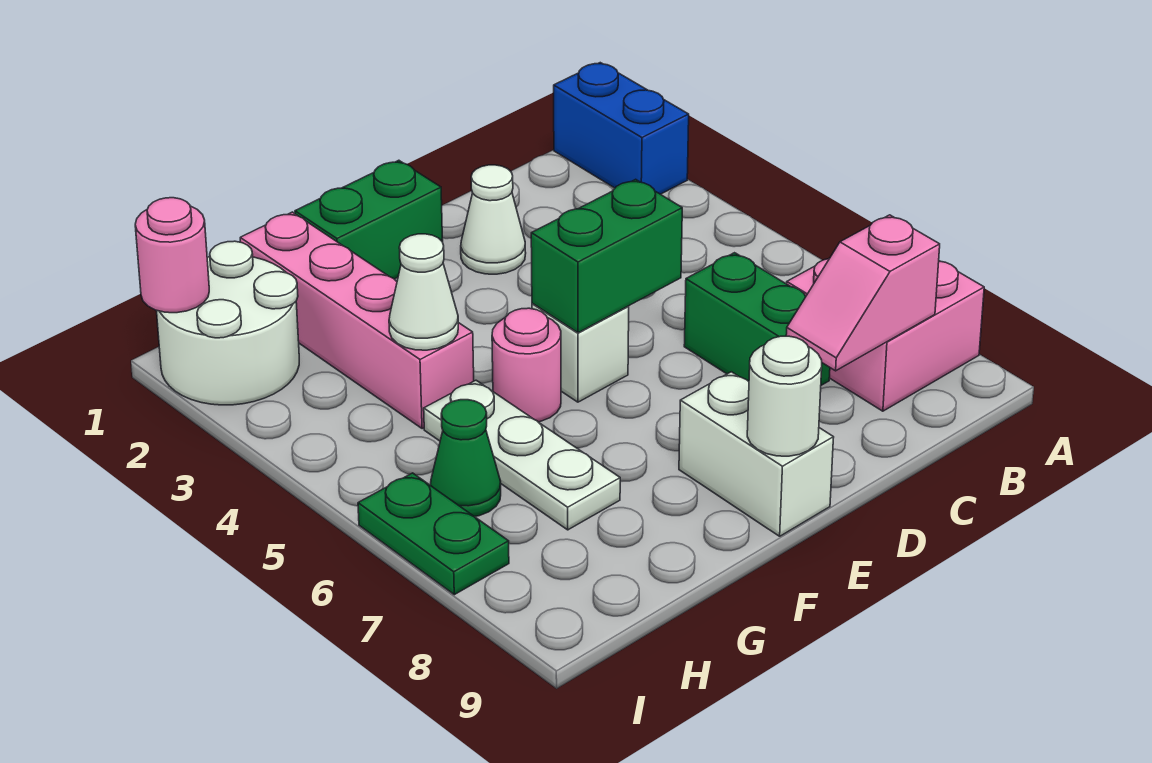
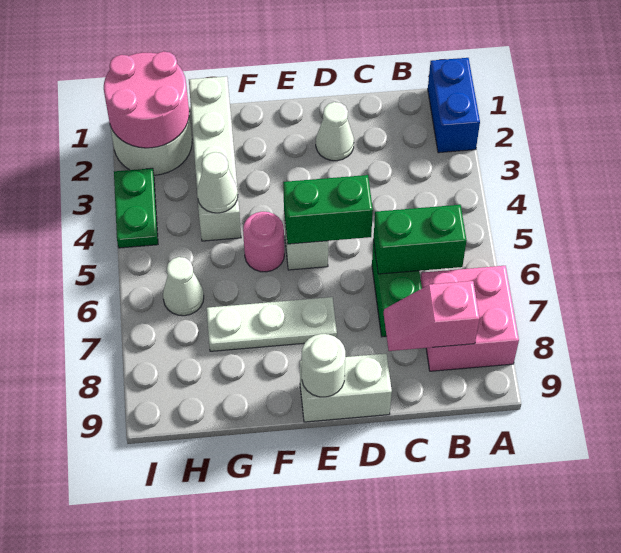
green brick E1:F1 level 1 -> green brick B6:C6 level 2
white brick E8:E9 level 1 -> white brick D9:E9 level 1
pink brick G1:G4 level 1 -> white brick G1:G4 level 1
white plate G5:G7 level 1 -> white plate E7:G7 level 1
green cone H6 level 1 -> white cone H6 level 1
pink round brick I1 level 2 -> pink round brick H1:I2 level 2
green plate I6:I7 level 1 -> green plate I3:I4 level 1

